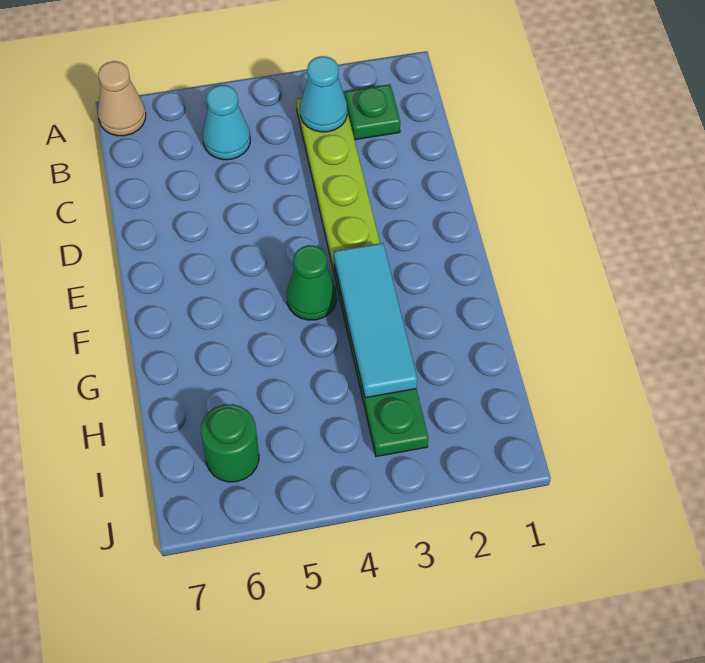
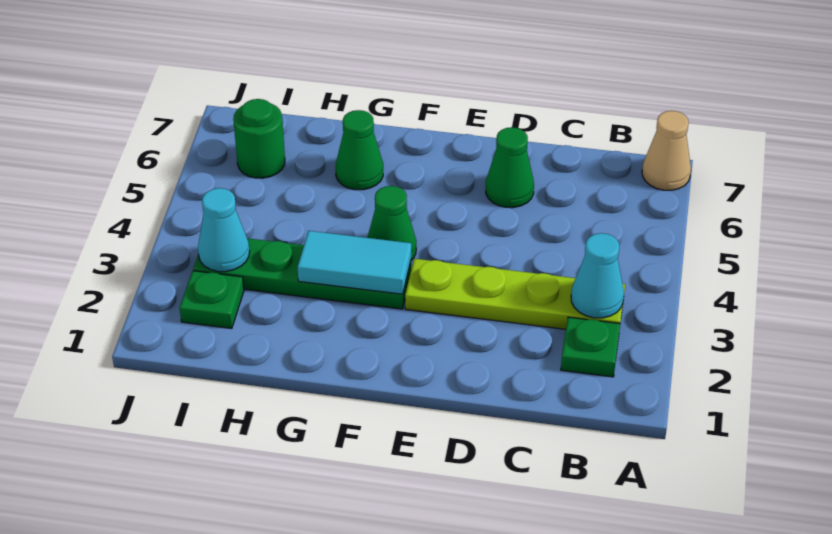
cyan cone B5 level 1 -> cyan cone I3 level 2
none -> green cone D6 level 1
cyan tile F3:H3 level 2 -> cyan tile F3:G3 level 2
none -> green cone G6 level 1
none -> green plate I2 level 1

